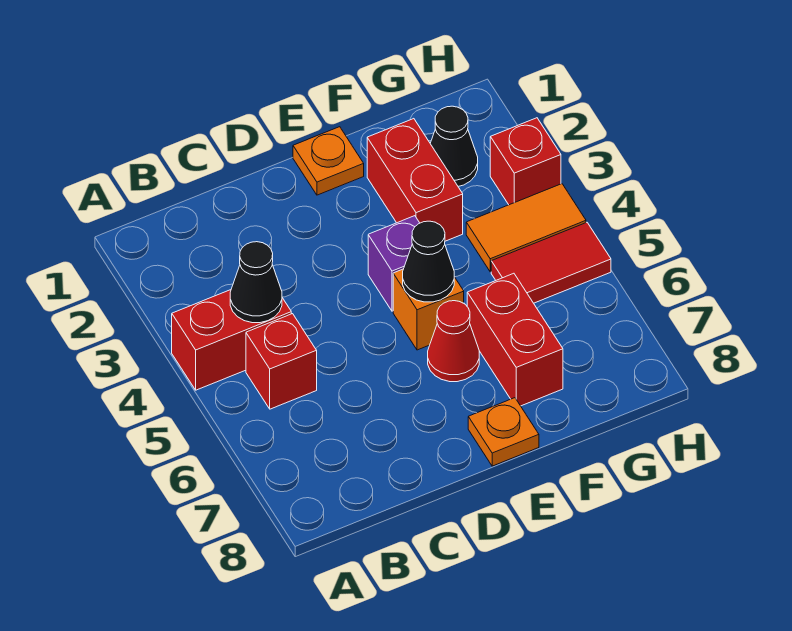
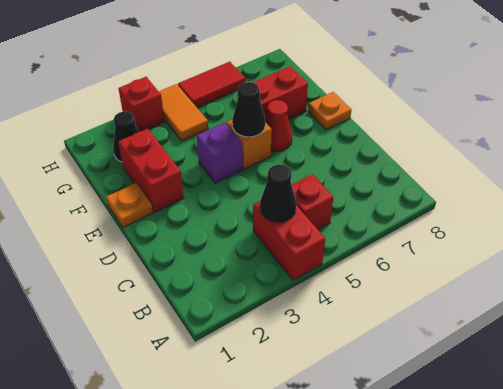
red brick F2:F3 level 1 -> red brick E2:F2 level 1
red tile G5:H5 level 1 -> red tile H5:H6 level 1

